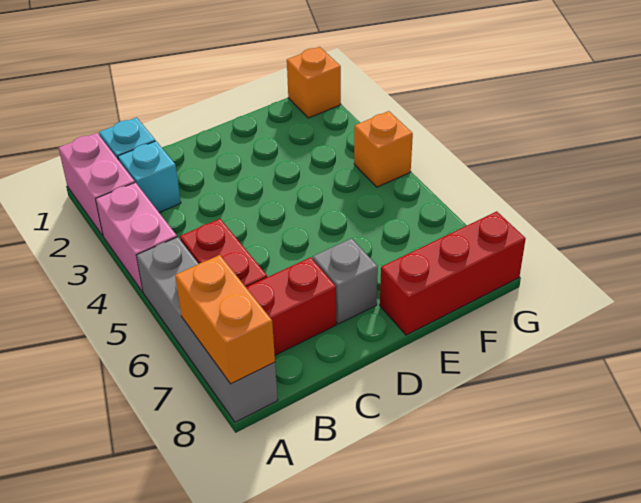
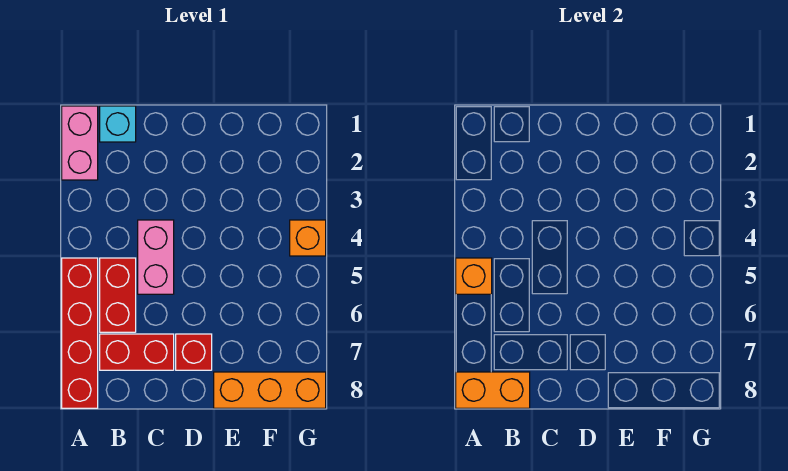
pink brick A3:A4 level 1 -> pink brick C4:C5 level 1
grey brick A5:A8 level 1 -> red brick A5:A8 level 1
orange brick A7:A8 level 2 -> orange brick A8:B8 level 2
cyan brick B2 level 1 -> none
grey brick D7 level 1 -> red brick D7 level 1
red brick E8:G8 level 1 -> orange brick E8:G8 level 1
orange brick G1 level 1 -> orange brick A5 level 2

